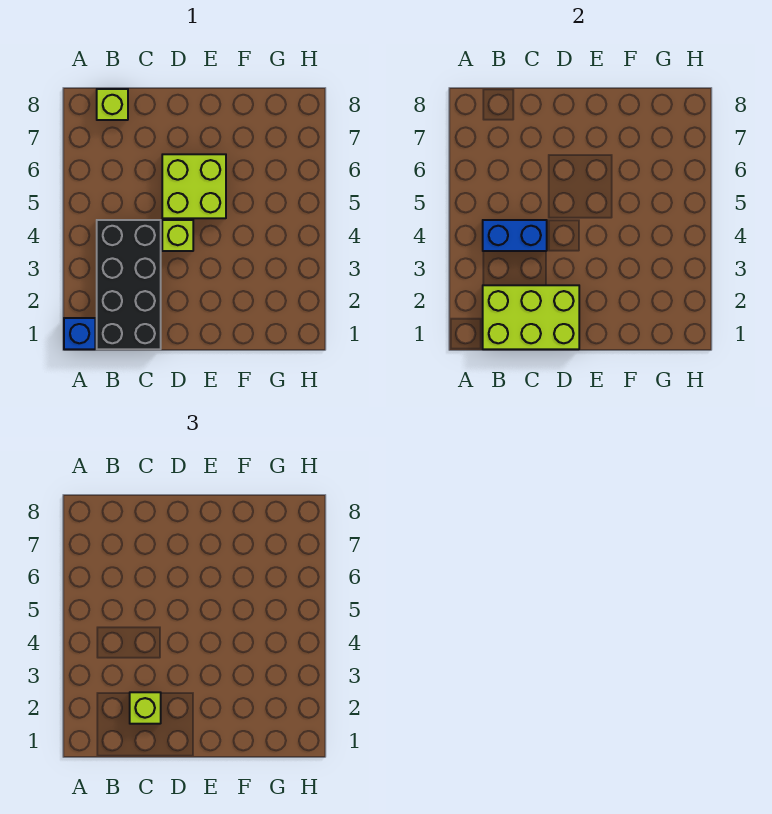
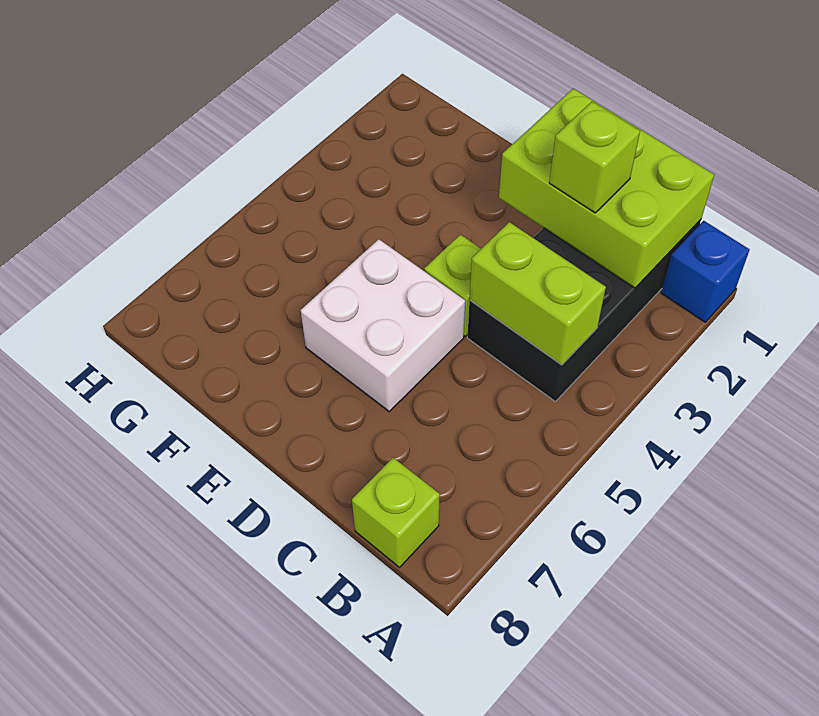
blue brick B4:C4 level 2 -> lime brick B4:C4 level 2
lime brick D5:E6 level 1 -> white brick D5:E6 level 1

